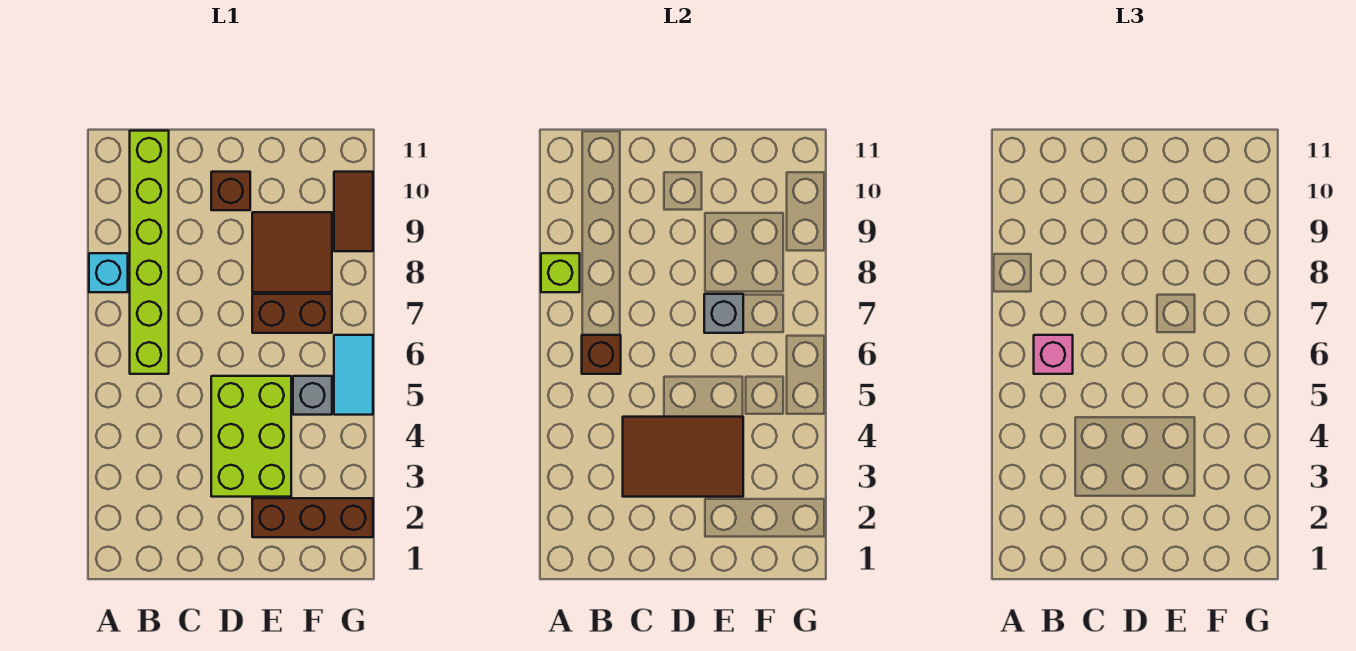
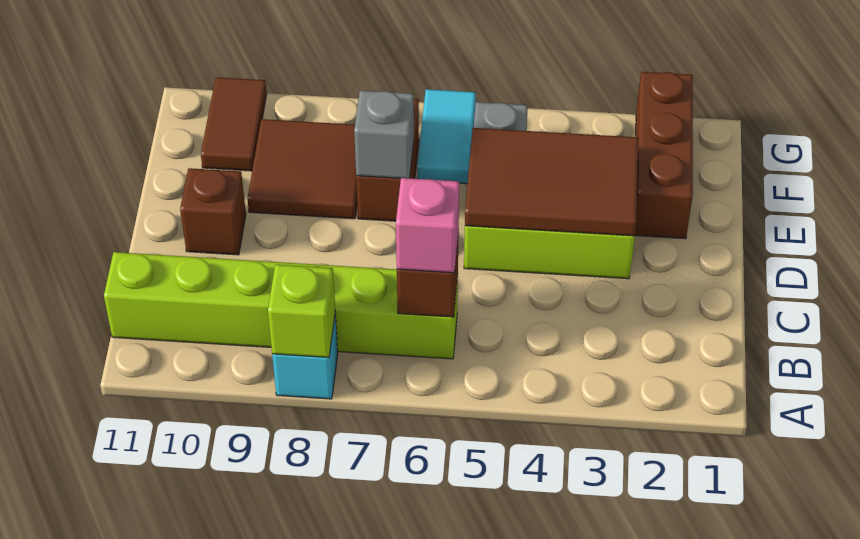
brown tile C3:E4 level 2 -> brown tile D3:E5 level 2
cyan tile G5:G6 level 1 -> cyan tile F6:G6 level 1
brown tile G9:G10 level 1 -> brown tile F10:G10 level 1

